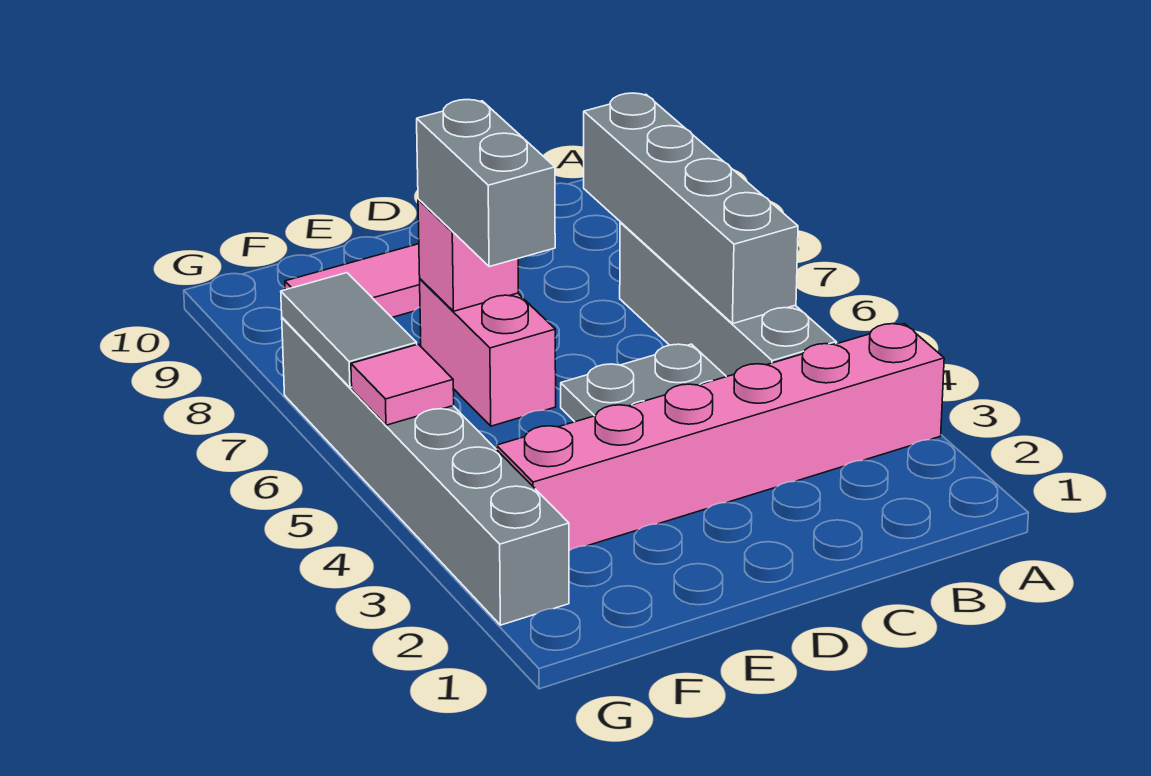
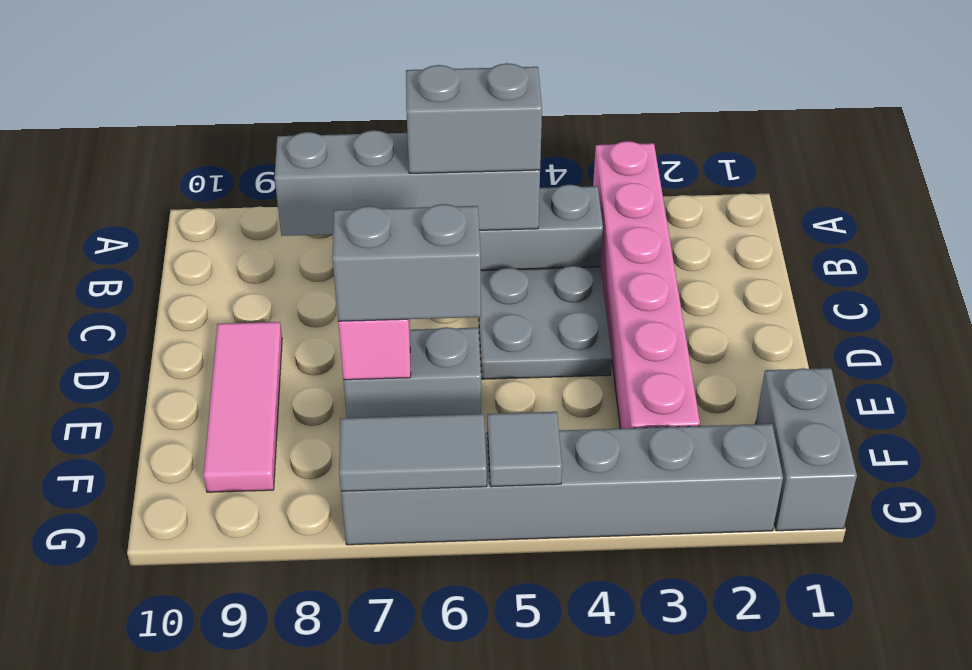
none -> grey brick B5:B6 level 3
pink brick E6:E7 level 1 -> grey brick E6:E7 level 1
none -> grey brick F1:G1 level 1
pink tile G5 level 2 -> grey tile G5 level 2

